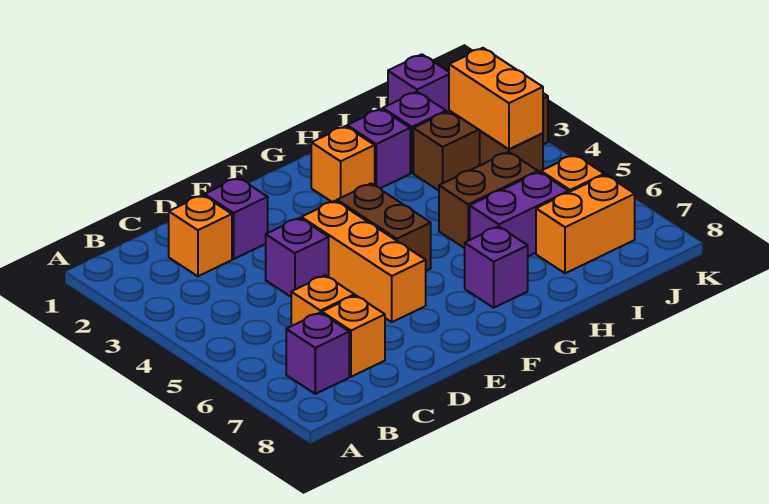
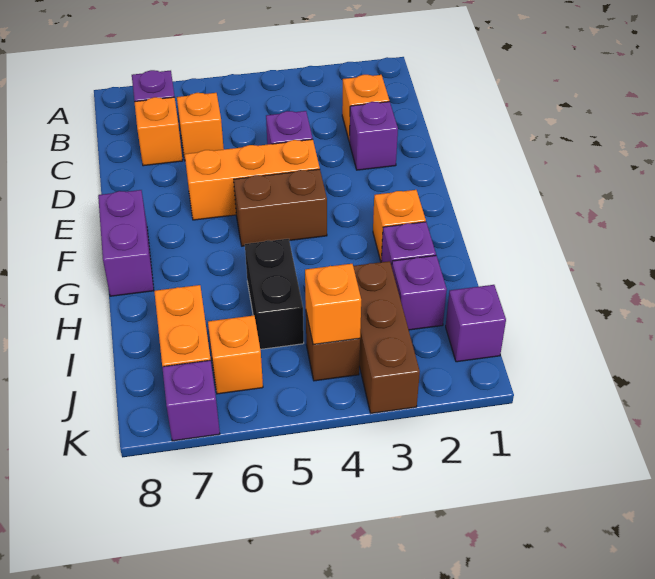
purple brick G7 level 1 -> purple brick K7 level 1
brown brick H5:I5 level 1 -> black brick H5:I5 level 1
purple brick H6:I6 level 1 -> purple brick F8:G8 level 1
orange brick J3:J4 level 2 -> orange brick J4 level 2

